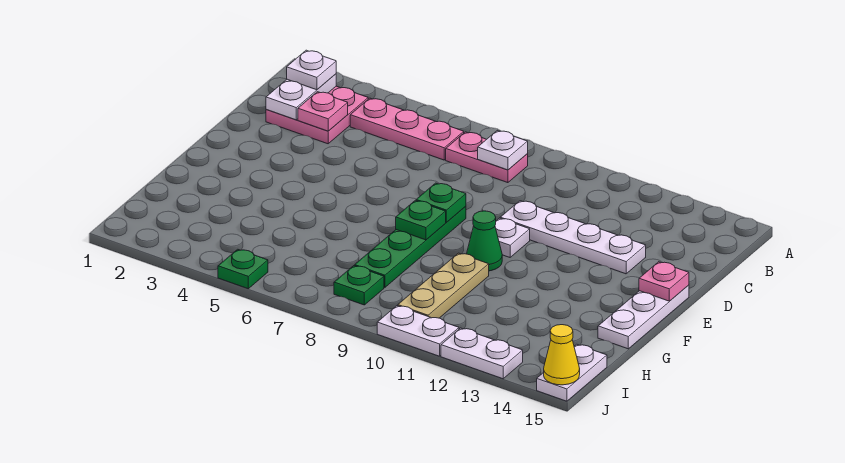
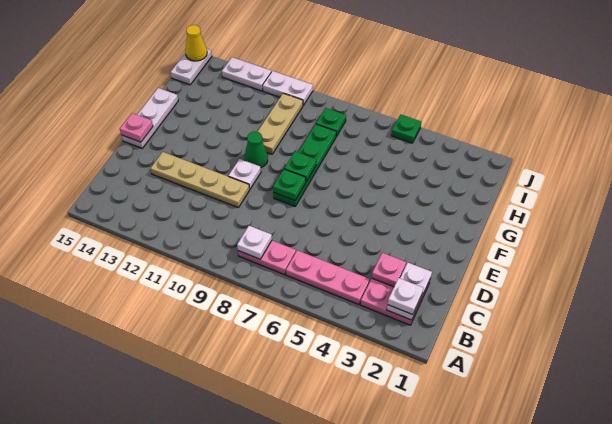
white plate D10:D13 level 1 -> tan plate D10:D13 level 1

